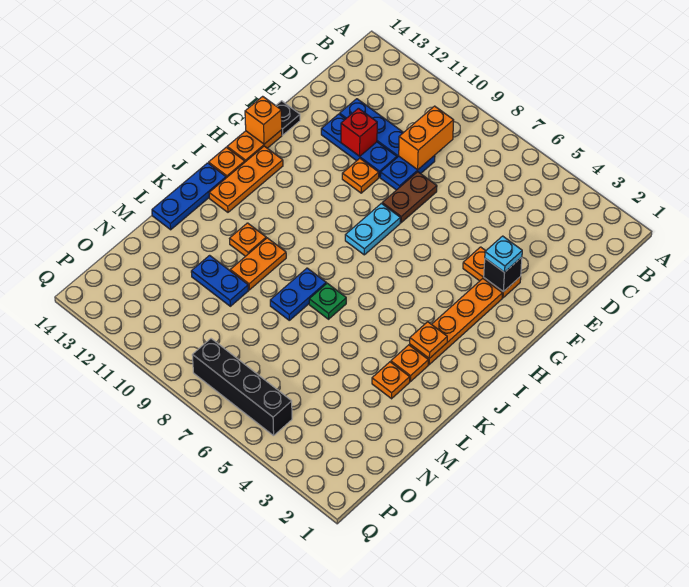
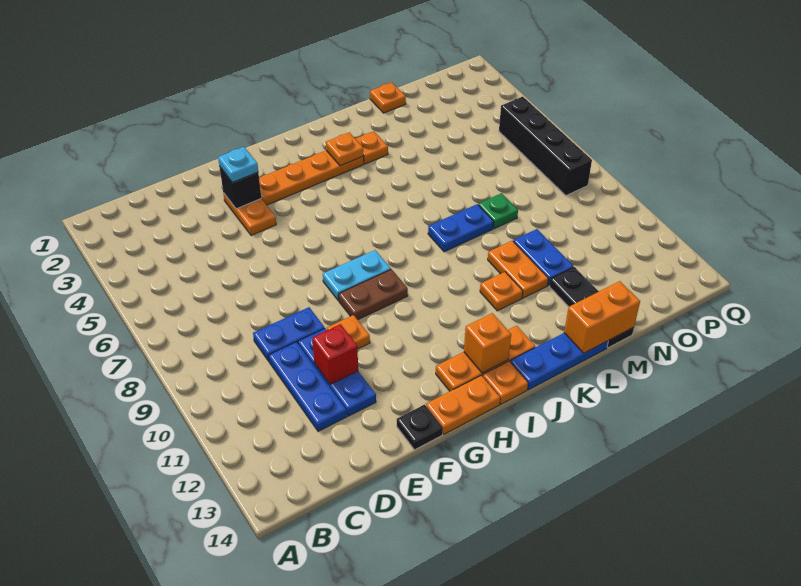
orange brick C9:D9 level 2 -> orange brick L14:M14 level 2
brown plate E8:F8 level 1 -> brown plate G9:H9 level 1
orange brick G14 level 2 -> orange brick I13 level 2
green plate K7 level 1 -> green plate M8 level 1
orange plate K10:L10 level 1 -> orange plate L10:L11 level 1
orange plate L3 level 1 -> orange plate M1 level 1
none -> black plate M12:M14 level 1

